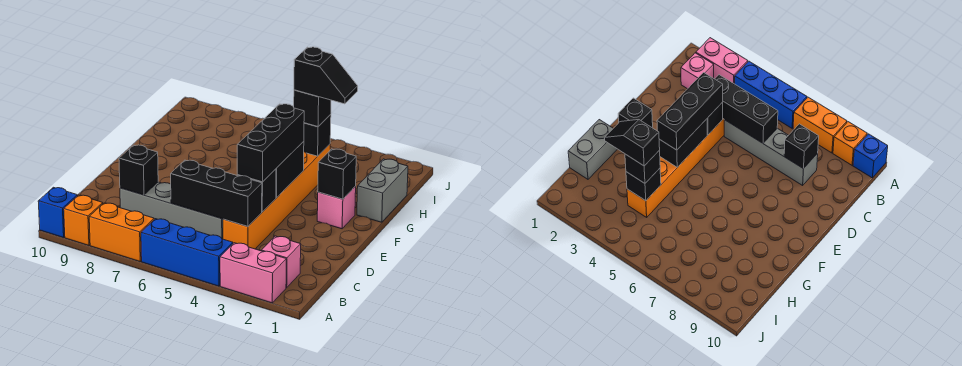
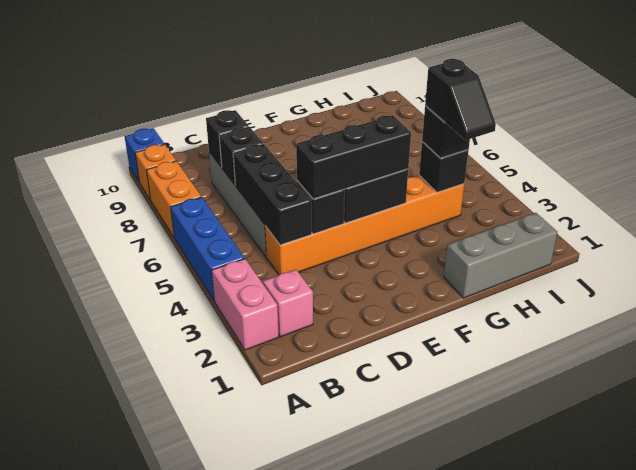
pink brick F2 level 1 -> none
black brick F2 level 2 -> black brick C7 level 2
grey brick G1:H1 level 1 -> grey brick G1:I1 level 1

